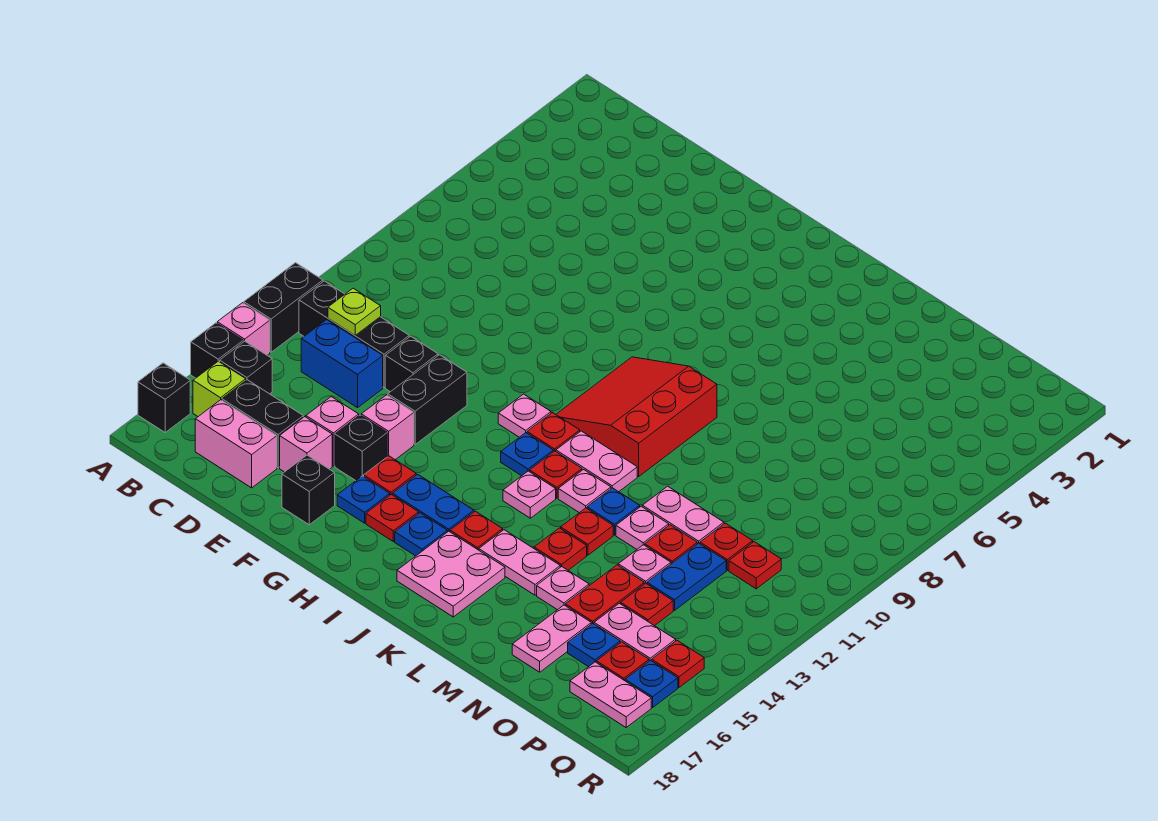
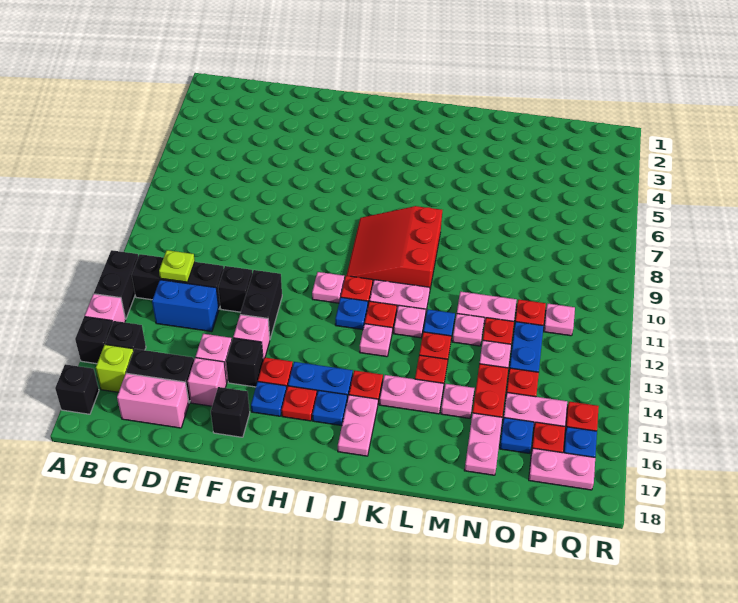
pink plate J16:K17 level 1 -> pink plate J16:J17 level 1
red plate P11 level 1 -> pink plate P11 level 1

